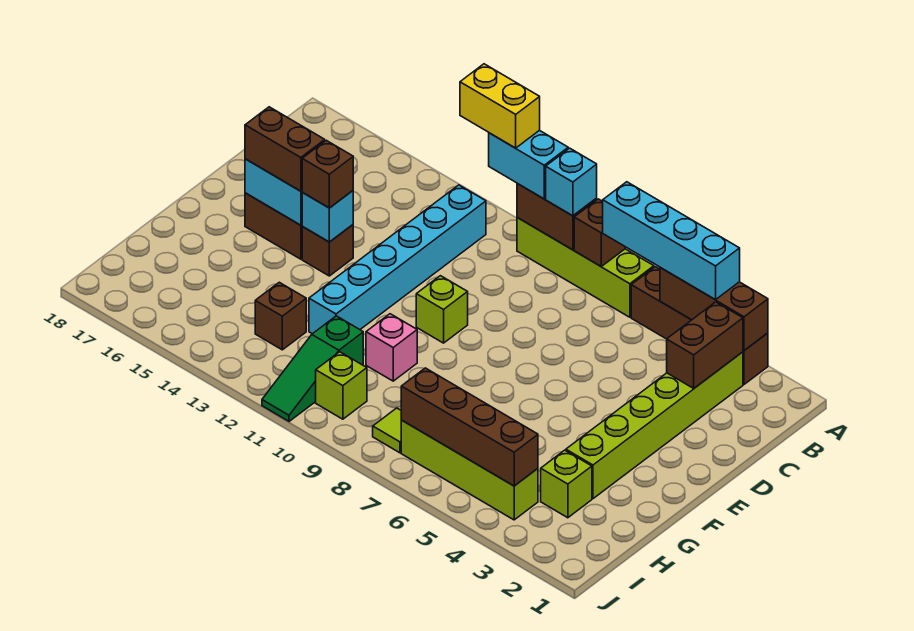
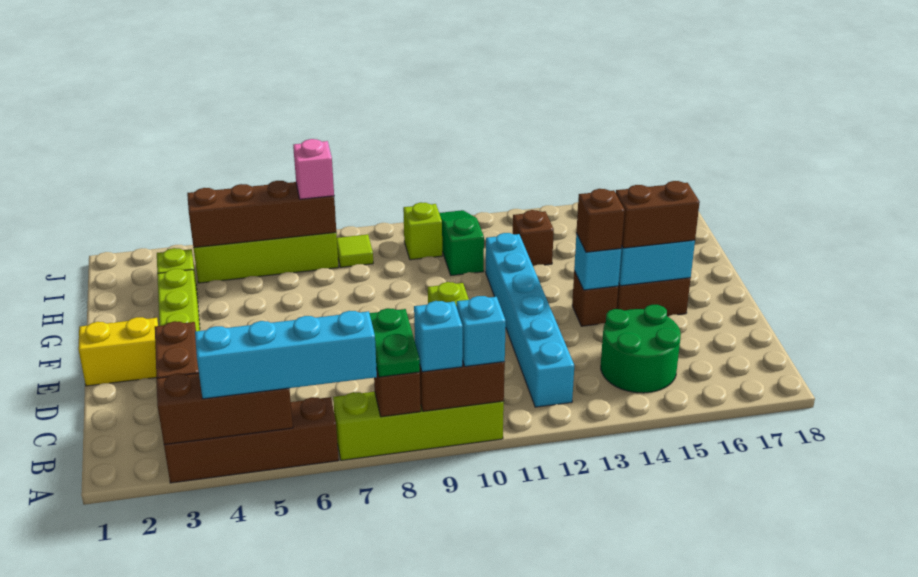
none -> green plate A8:B8 level 3
cyan brick A10:A11 level 3 -> cyan brick A10 level 3
yellow brick A11:A12 level 4 -> yellow brick E1:E2 level 1
none -> green round brick B14:C15 level 1
pink brick G10 level 1 -> pink brick I7 level 3

